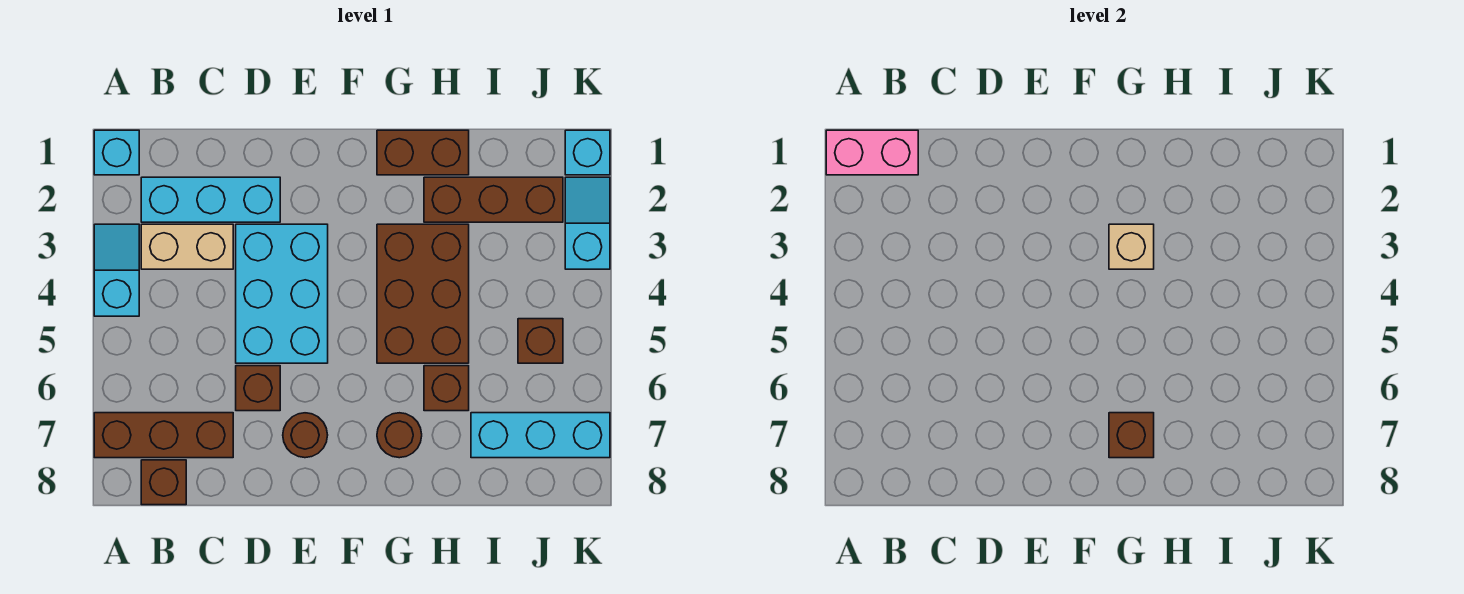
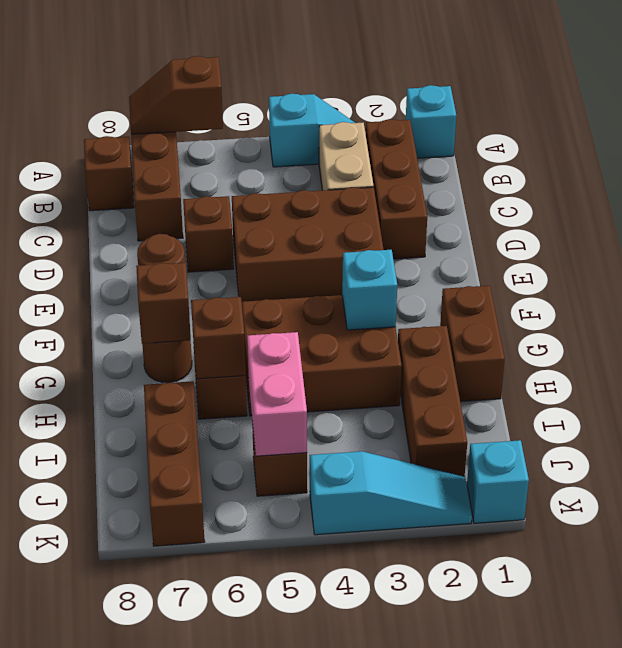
pink brick A1:B1 level 2 -> pink brick I5:J5 level 2
none -> brown slope A6:A7 level 2 top 6
cyan brick B2:D2 level 1 -> brown brick B2:D2 level 1
cyan brick D3:E5 level 1 -> brown brick D3:E5 level 1
tan brick G3 level 2 -> cyan brick G3 level 2
none -> brown brick H6 level 2
cyan brick I7:K7 level 1 -> brown brick I7:K7 level 1
cyan slope K2:K3 level 1 top 3 -> cyan slope K2:K4 level 1 top 4

